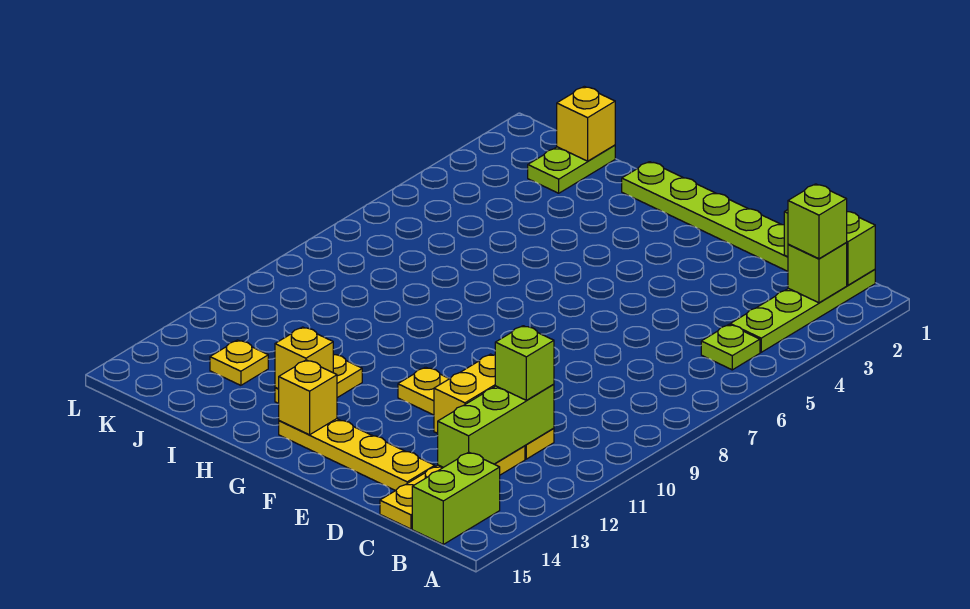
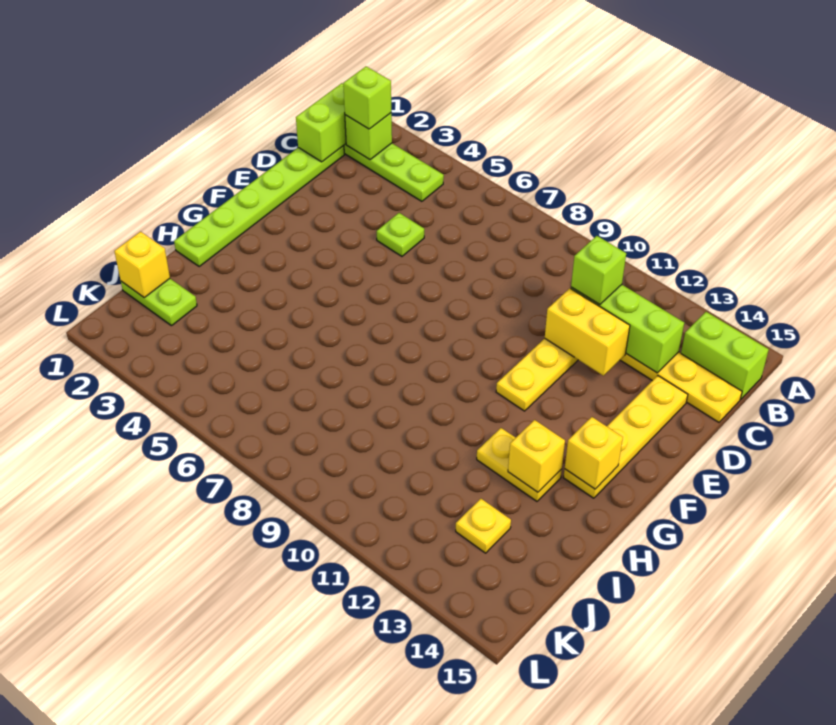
lime plate B5 level 1 -> lime plate D5 level 1

